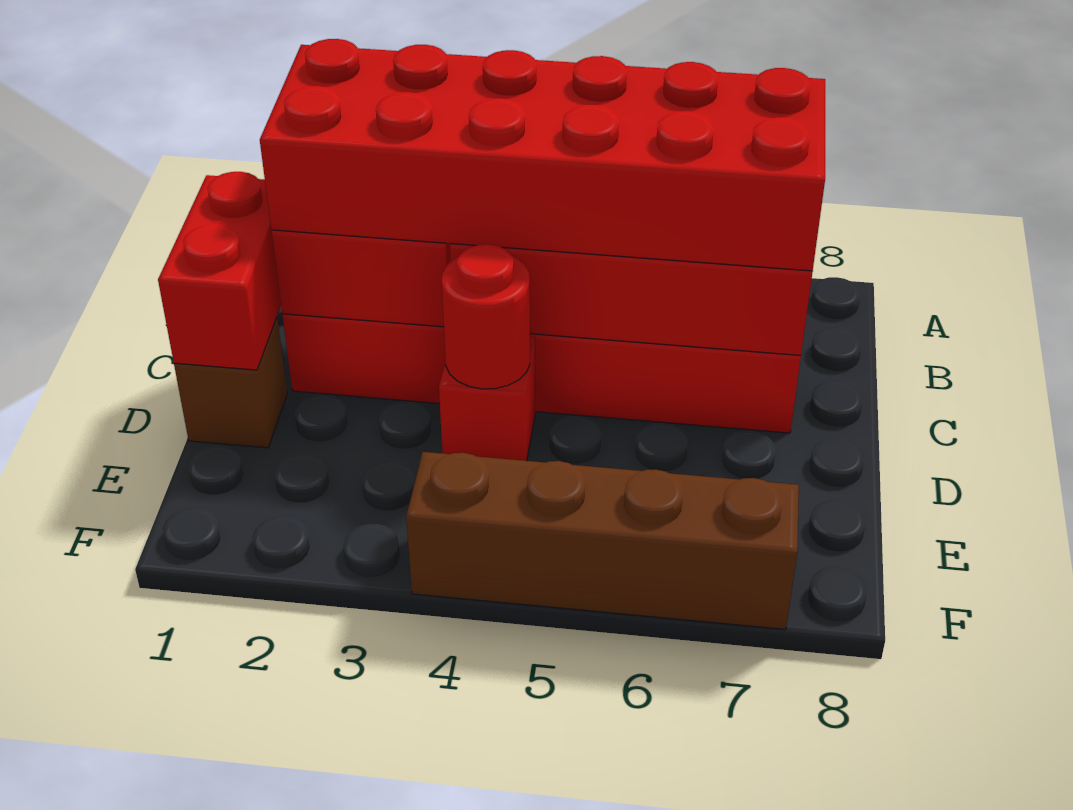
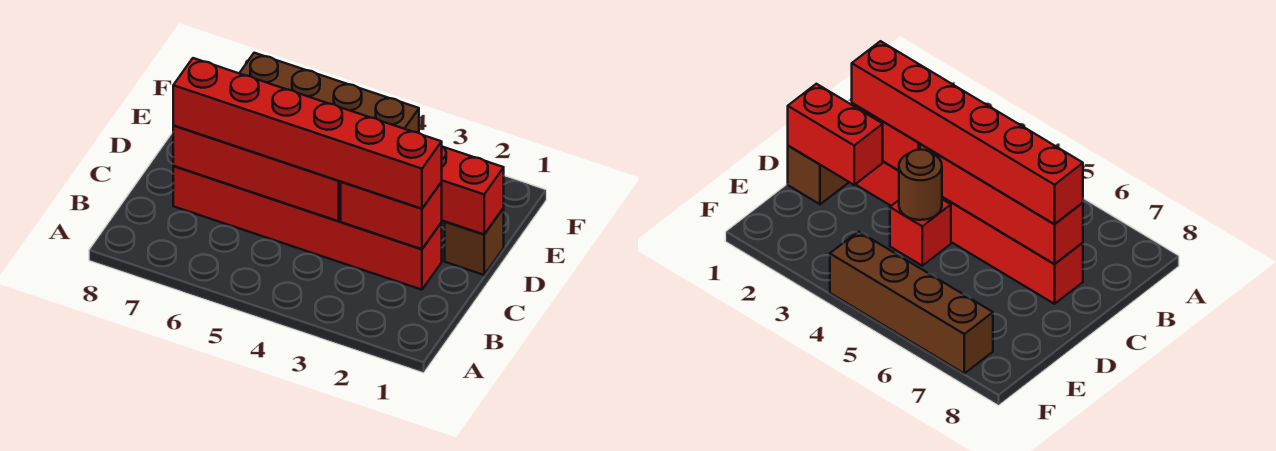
red brick B2:C7 level 3 -> red brick C2:C7 level 3
red brick C1:D1 level 2 -> red brick D1:D2 level 2
red round brick D4 level 2 -> brown round brick D4 level 2

